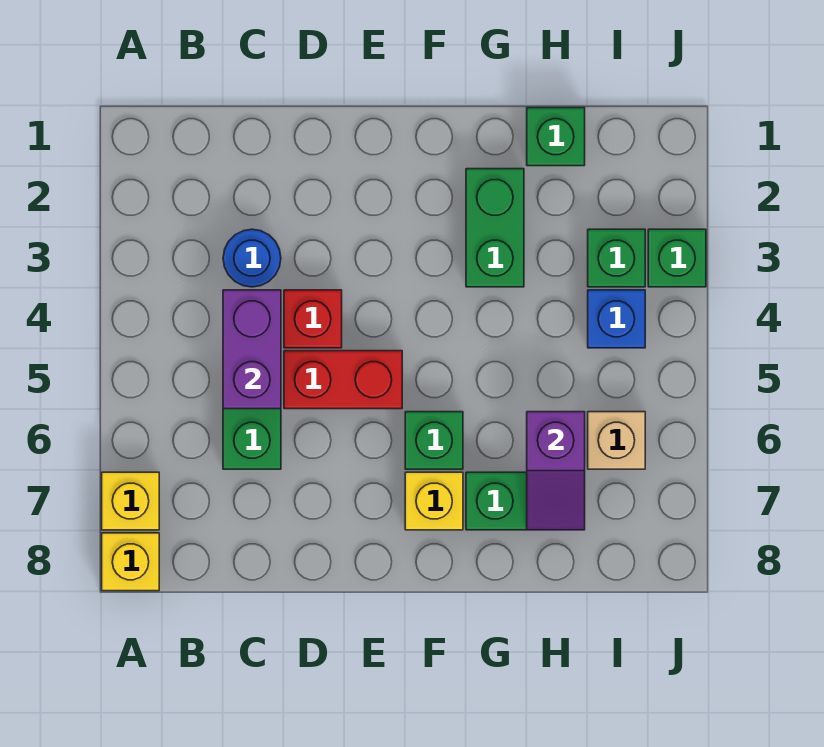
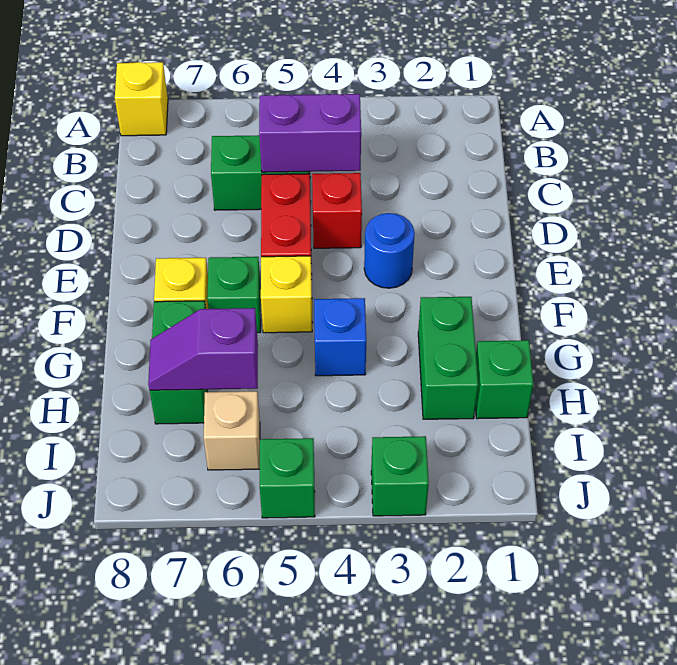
yellow brick A7 level 1 -> yellow brick F5 level 1
blue round brick C3 level 1 -> blue round brick E3 level 1
green brick G2:G3 level 1 -> green brick G2:H2 level 1
green brick I3 level 1 -> green brick J5 level 1
blue brick I4 level 1 -> blue brick G4 level 1

